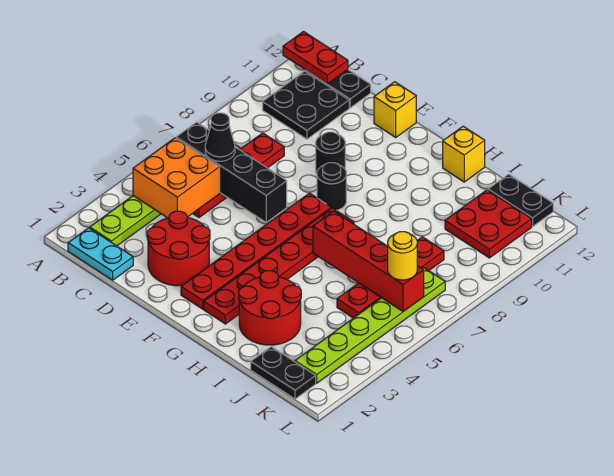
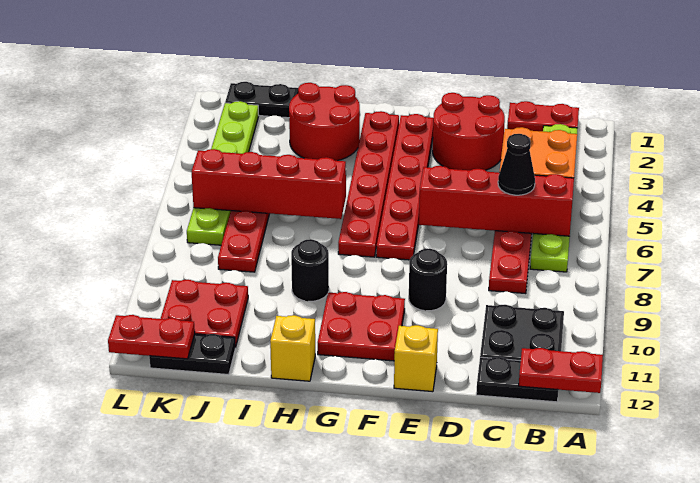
cyan plate B1:C1 level 1 -> red plate B1:C1 level 1
black brick B6:E6 level 2 -> red brick B6:E6 level 2
black round brick F8 level 1 -> black round brick H9 level 1
none -> red plate F10:G11 level 1
yellow round brick K6 level 3 -> none
none -> red plate K12:L12 level 2

